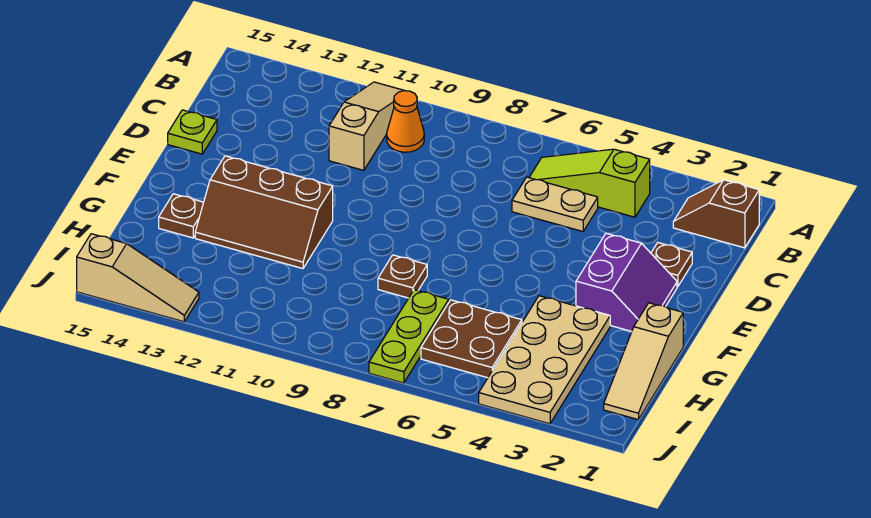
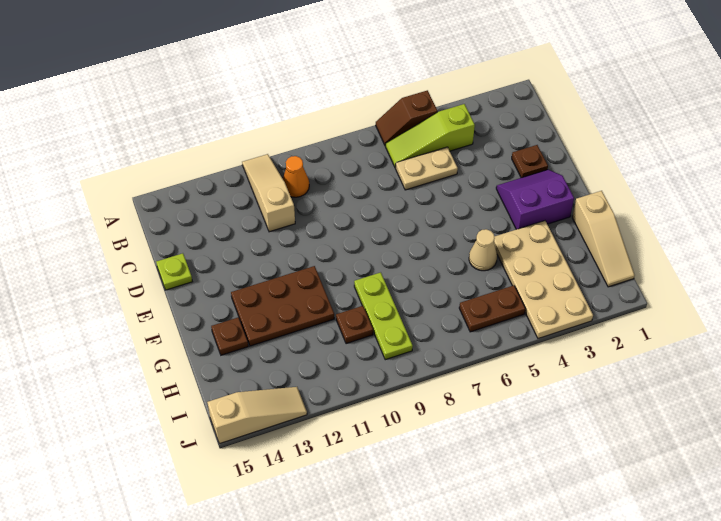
brown slope B1:B2 level 1 top 1 -> brown slope A5:A6 level 1 top 5
purple slope E2:F3 level 1 top 3 -> purple slope E2:F3 level 1 top F
brown slope F11:G13 level 1 top F -> brown plate F11:G13 level 1
none -> tan cone G5 level 1
brown plate G8 level 1 -> brown plate H10 level 1
brown plate H5:I6 level 1 -> brown plate I5:I6 level 1
lime plate H7:J7 level 1 -> lime plate G9:I9 level 1

